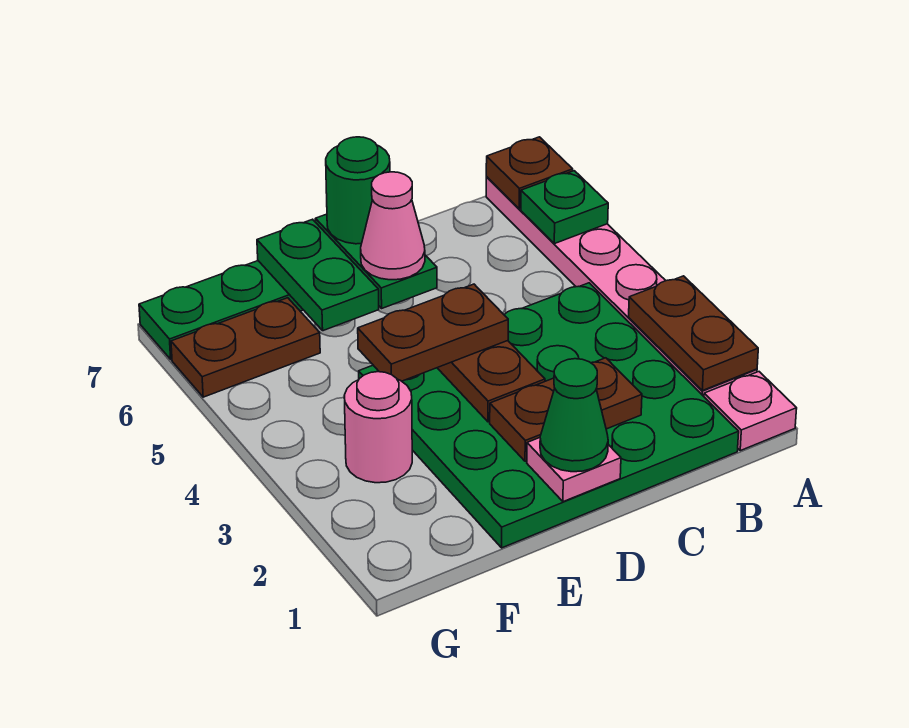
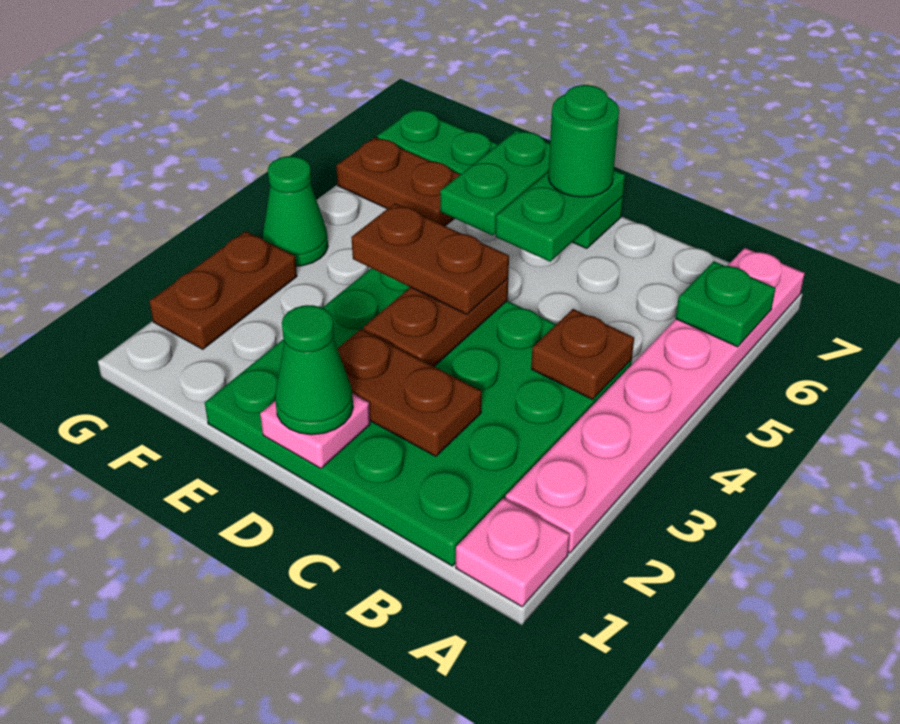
brown plate A2:A3 level 2 -> brown plate G2:G3 level 1
brown plate A7 level 2 -> brown plate B4 level 2
pink cone D6 level 3 -> none
pink round brick F3 level 1 -> none
none -> green cone G4 level 1

